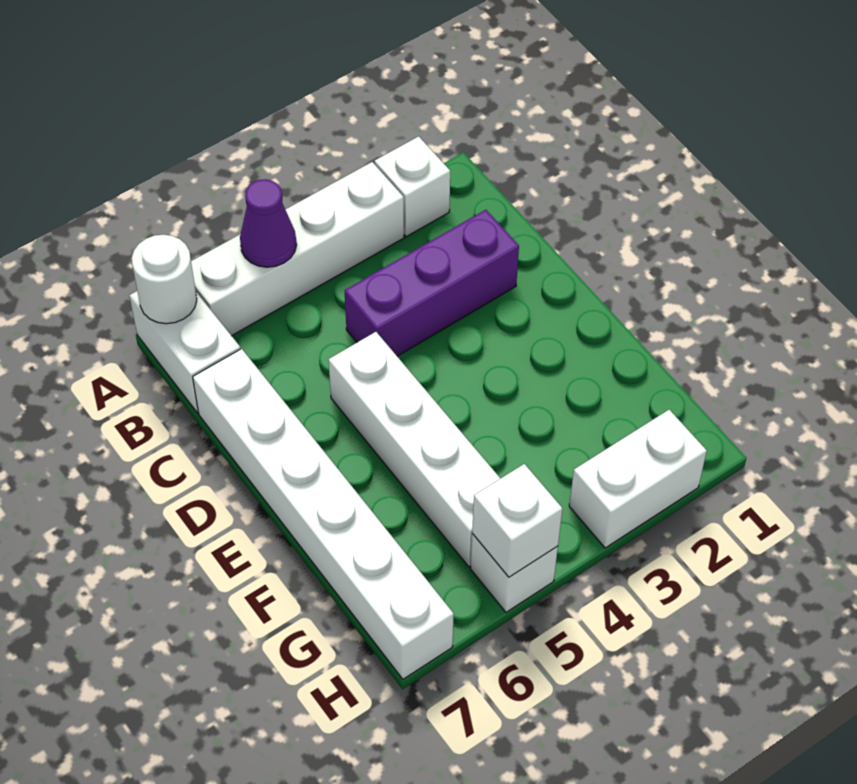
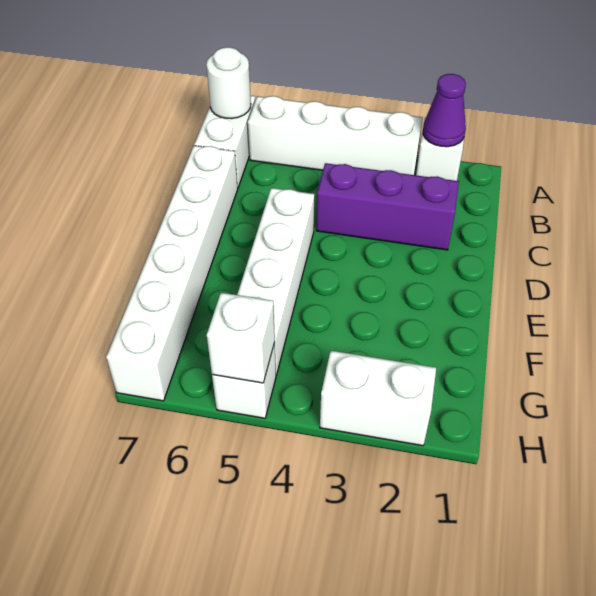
purple cone A5 level 2 -> purple cone A2 level 2

